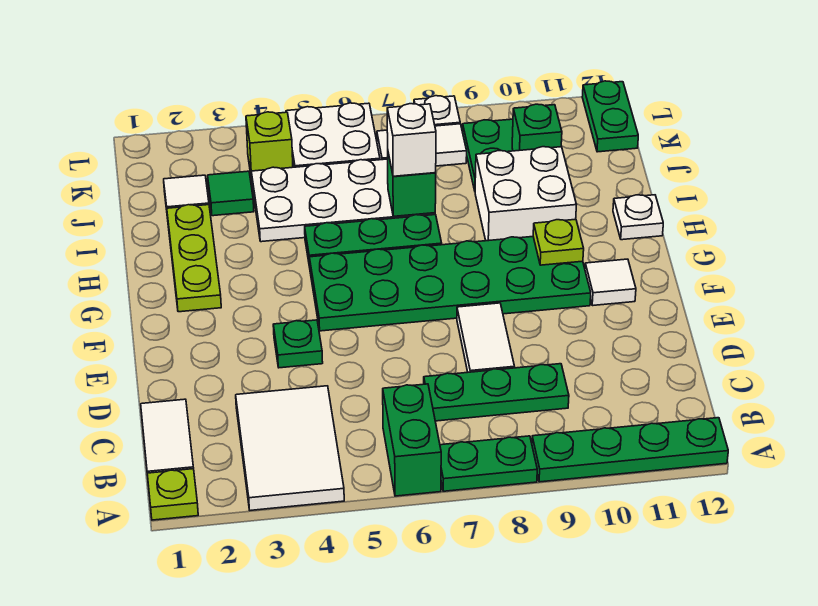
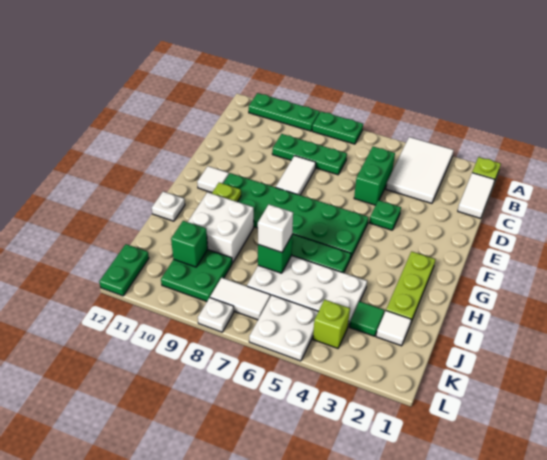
green brick A6:B6 level 1 -> green brick C5:D5 level 1
green plate A9:A12 level 1 -> green plate A9:A11 level 1

